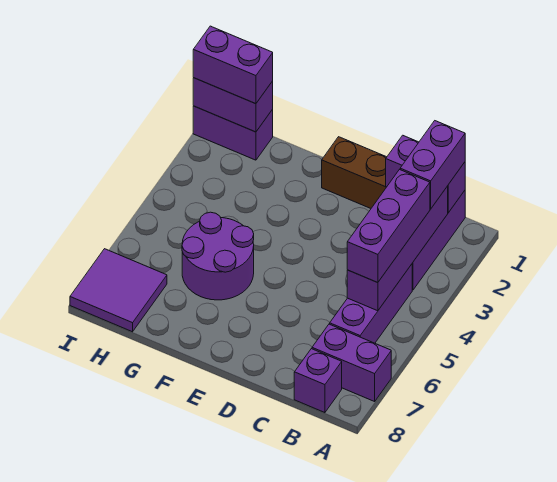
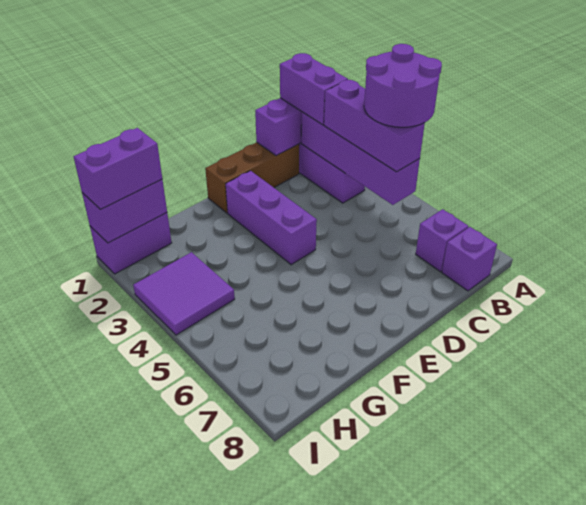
purple brick A7:B7 level 1 -> purple brick B7 level 1
purple brick B4:B6 level 1 -> purple brick E2:E4 level 1
purple round brick F5:G6 level 1 -> purple round brick A4:B5 level 4
purple tile H7:I8 level 1 -> purple tile H3:I4 level 1

